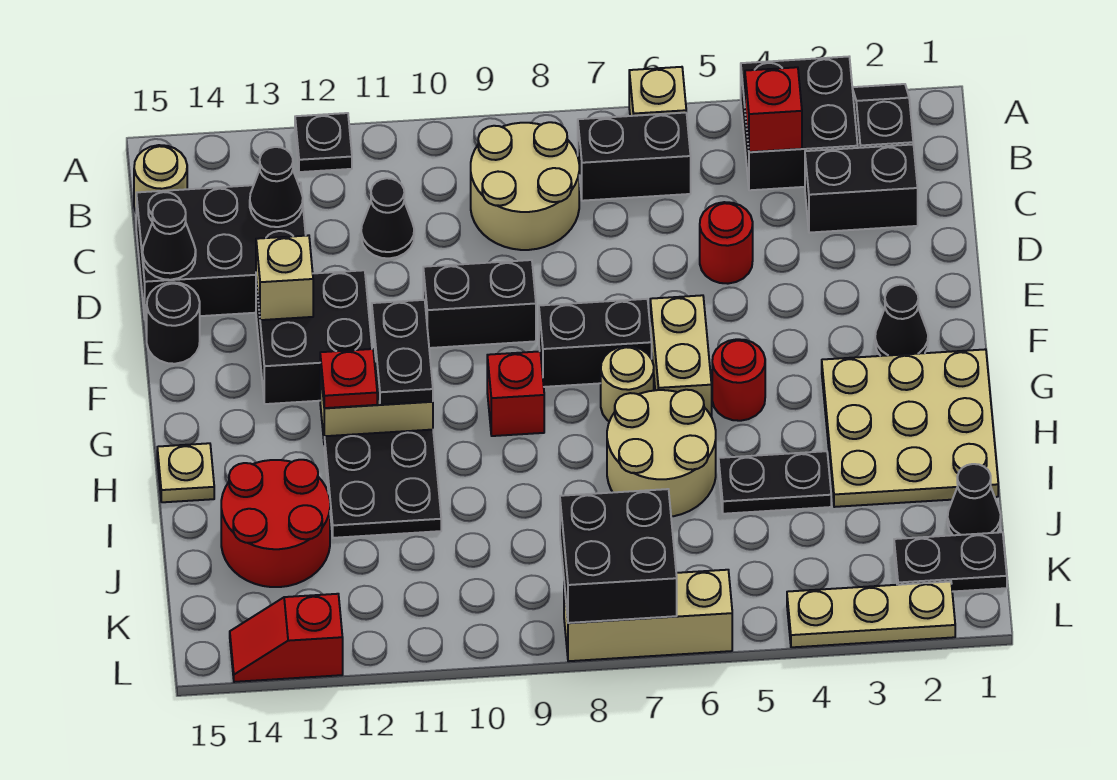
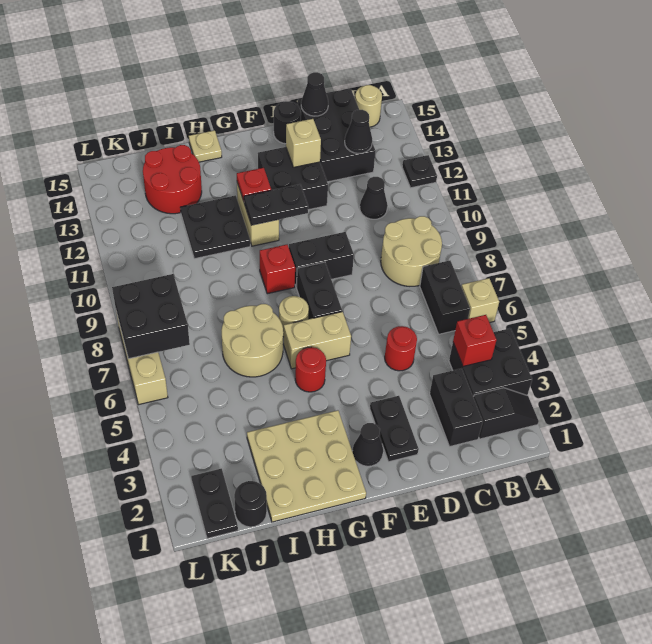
black brick E9:E10 level 1 -> black brick E9:F9 level 1
black plate I4:I5 level 1 -> black plate E2:E3 level 1
black cone J1 level 1 -> black round brick J1 level 1
tan plate L2:L4 level 1 -> none
red slope L13:L14 level 1 top 13 -> none

